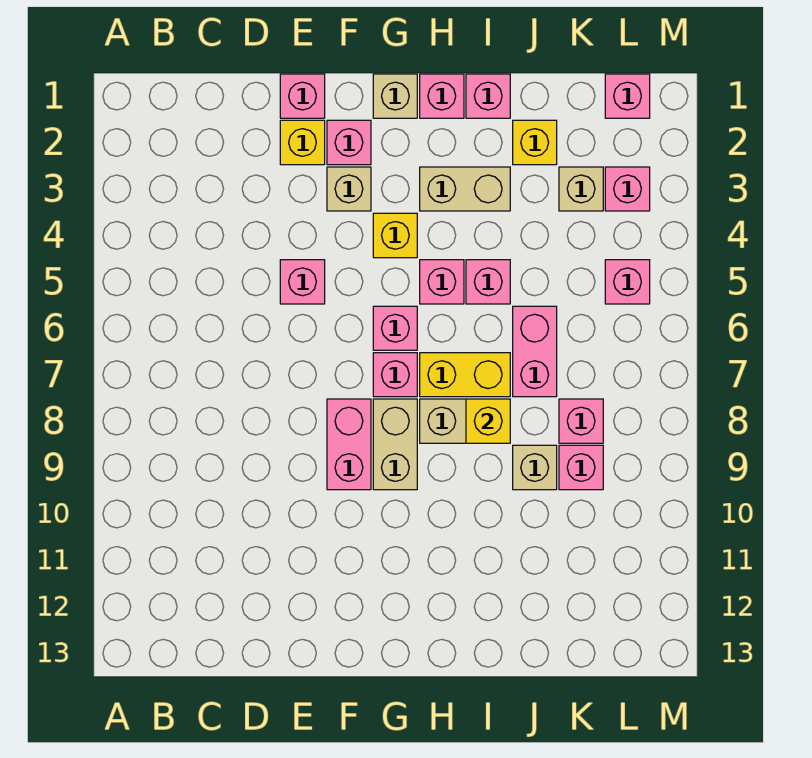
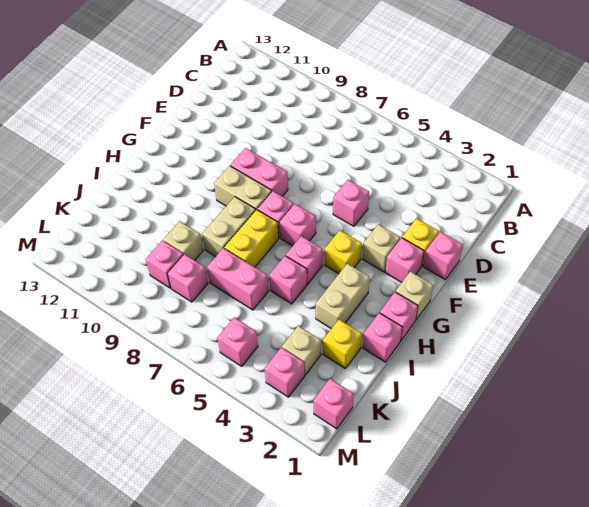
yellow brick I8 level 2 -> none

